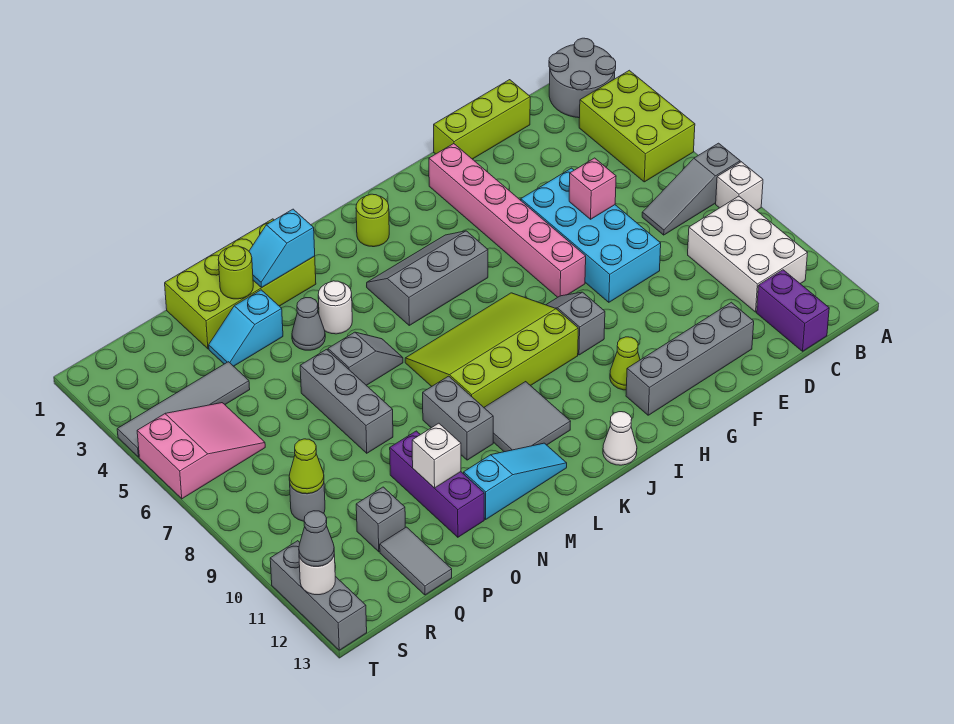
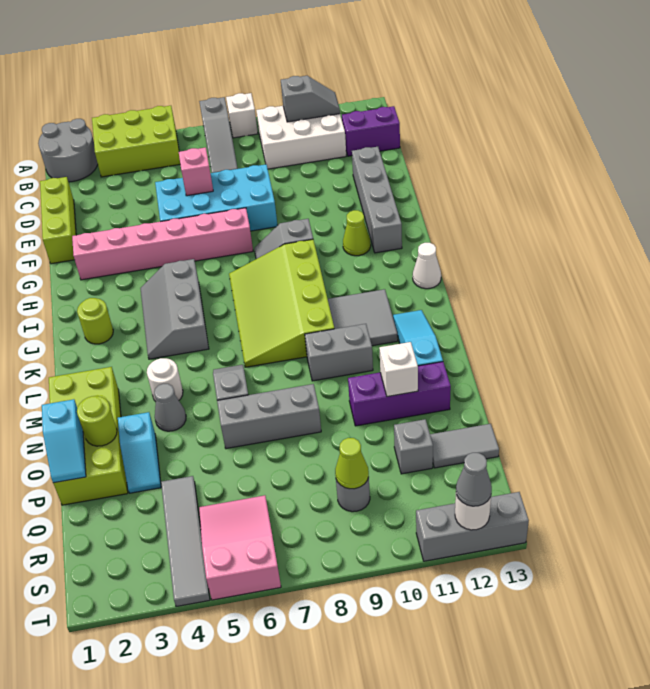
none -> grey slope B10:B11 level 2 top 10
cyan slope M2:N2 level 2 top M -> cyan slope O1:P1 level 2 top O

